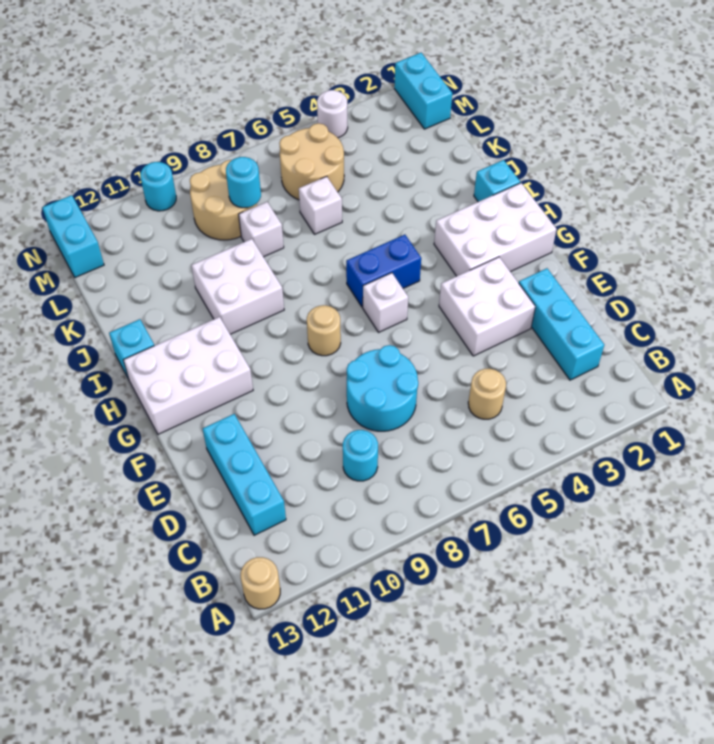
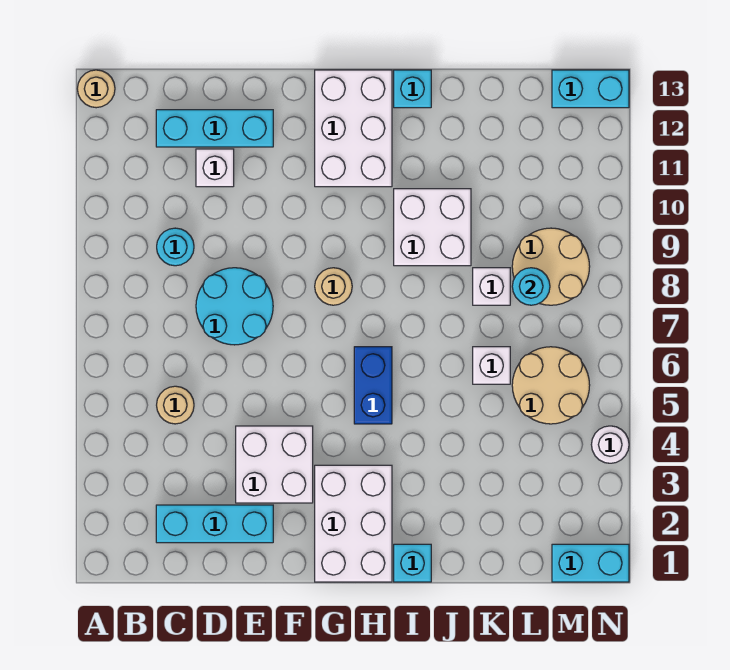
white brick G6 level 1 -> white brick D11 level 1
cyan round brick N10 level 1 -> none

